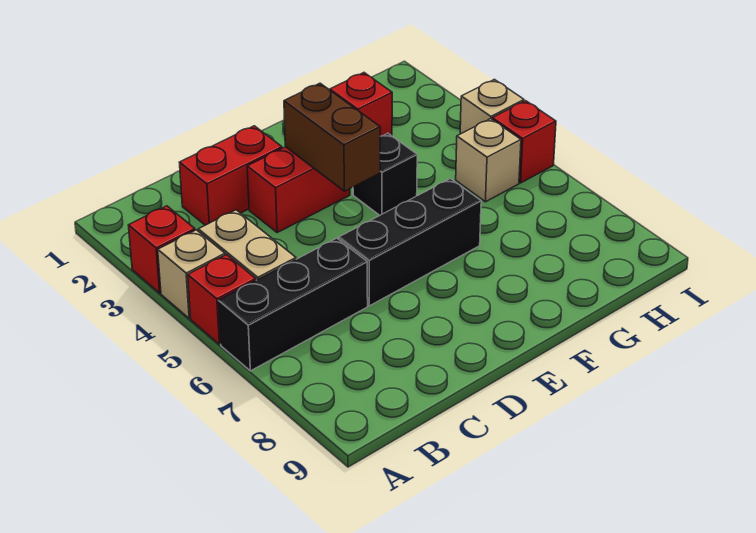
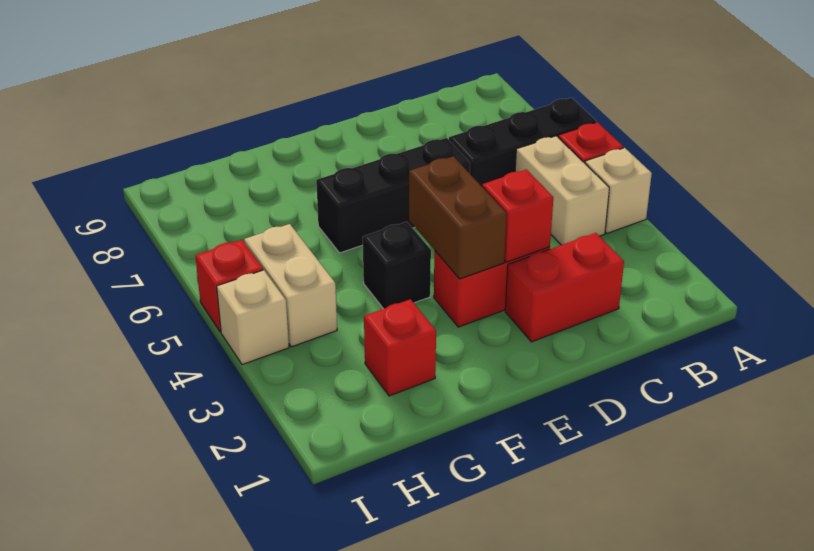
red brick A3 level 1 -> red brick D3 level 2
tan brick H5 level 1 -> tan brick H4:H5 level 1

